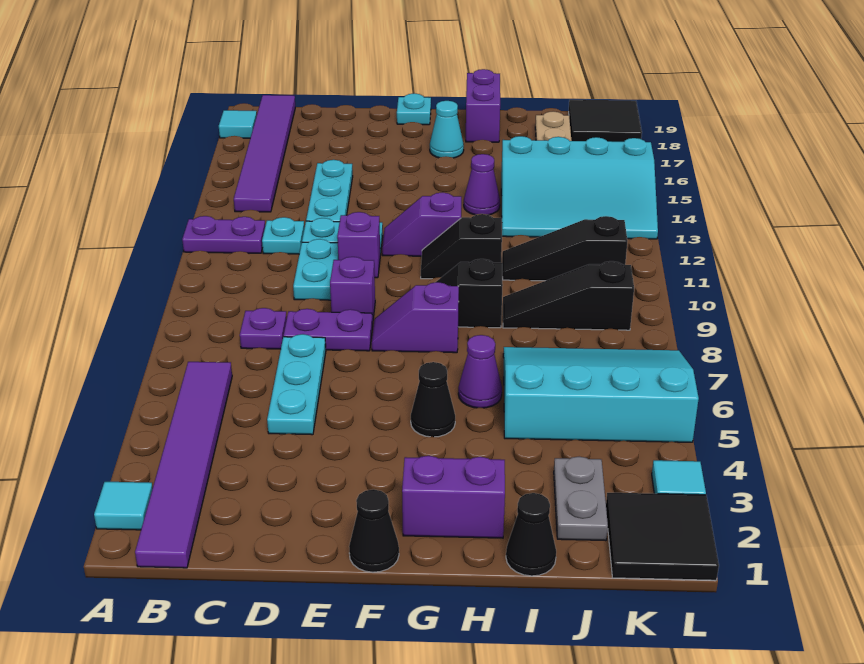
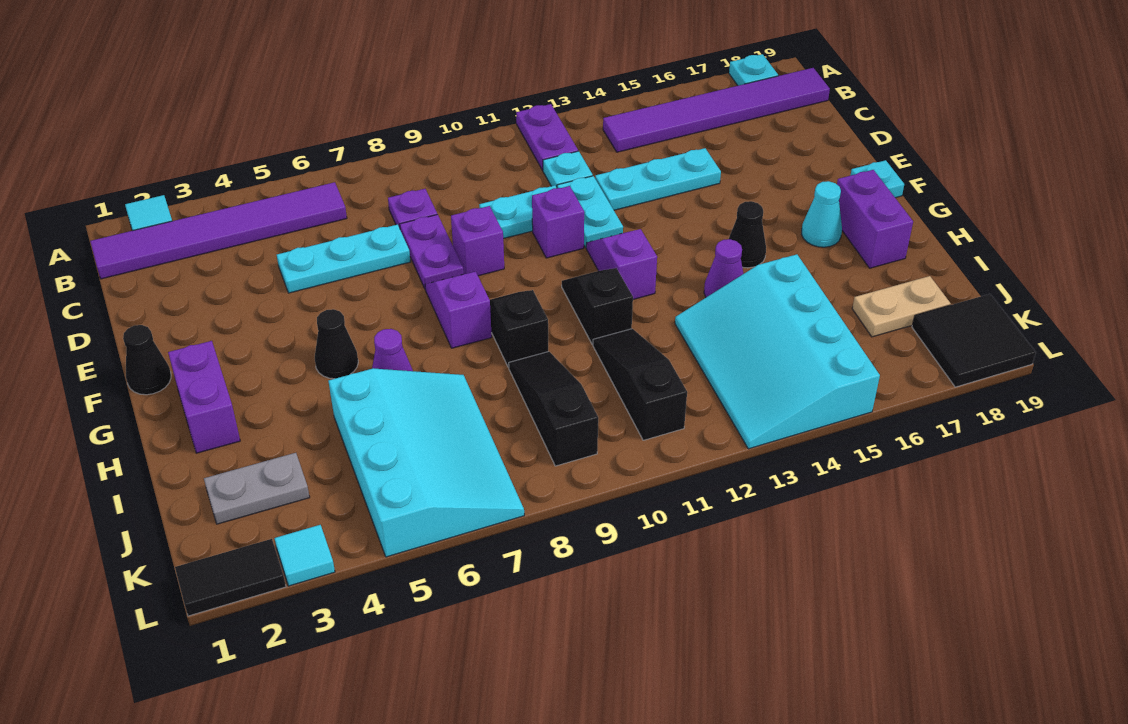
cyan tile A18 level 1 -> cyan plate A18 level 1
purple brick H18:H19 level 1 -> purple brick G18:H18 level 1
black cone I1 level 1 -> black cone G15 level 1
black tile K1:L2 level 1 -> black tile L1:L2 level 1

